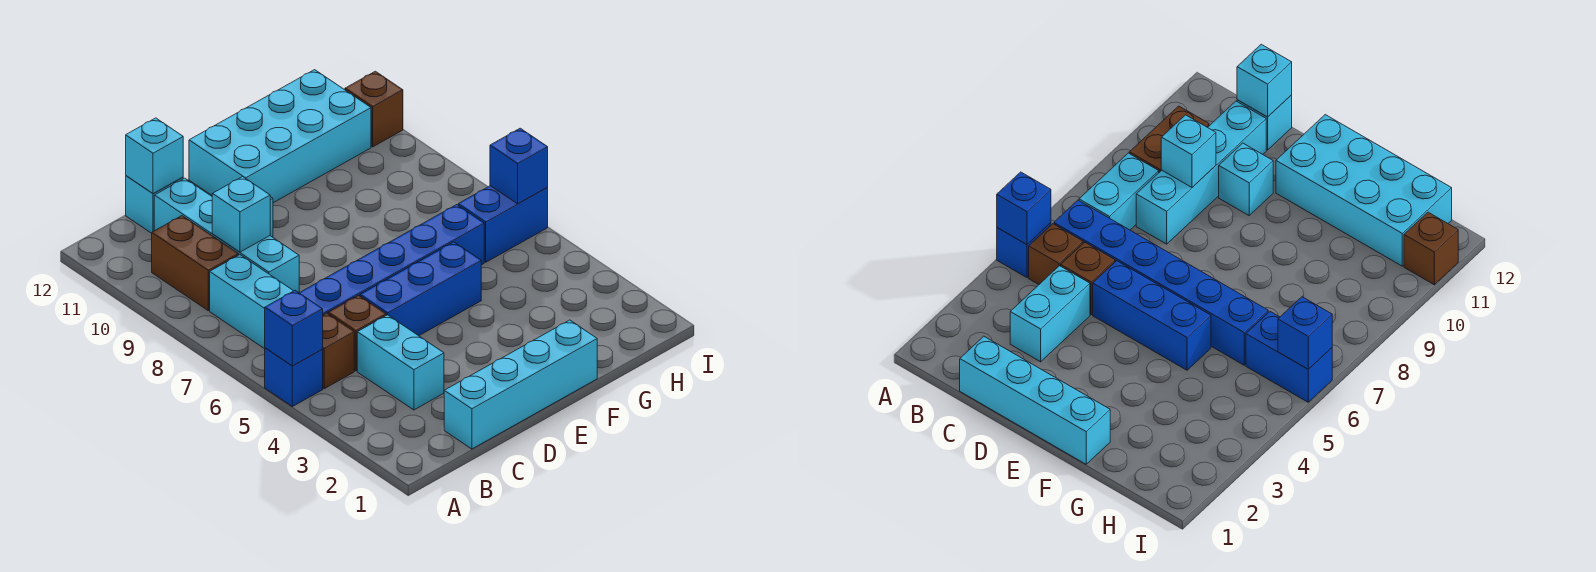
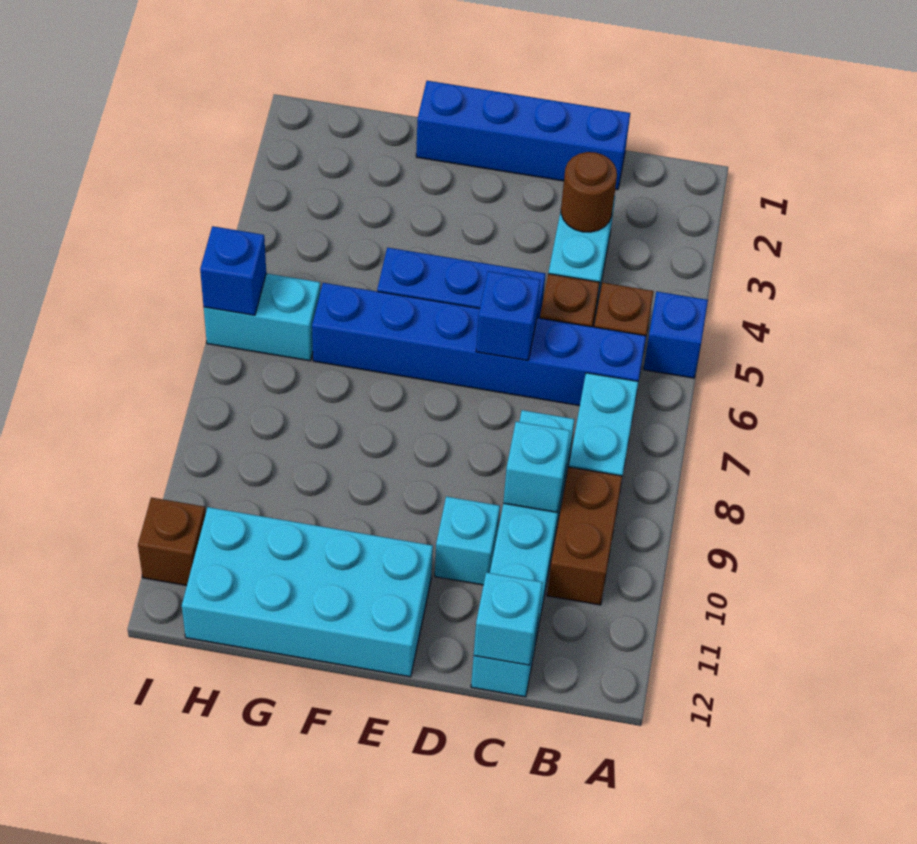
blue brick A5 level 2 -> blue brick D6 level 2
cyan brick C1:F1 level 1 -> blue brick C1:F1 level 1
none -> brown round brick C3 level 2
blue brick H6:I6 level 1 -> cyan brick H6:I6 level 1

